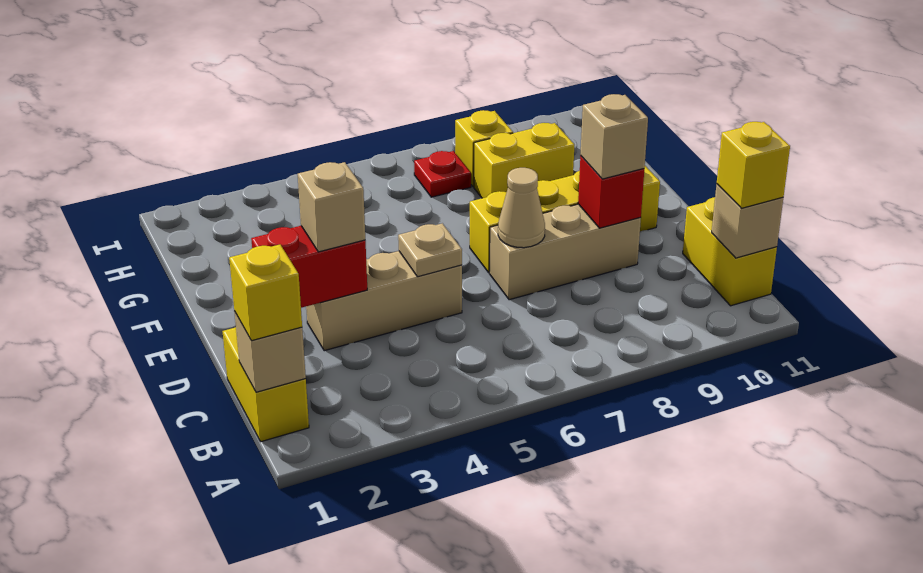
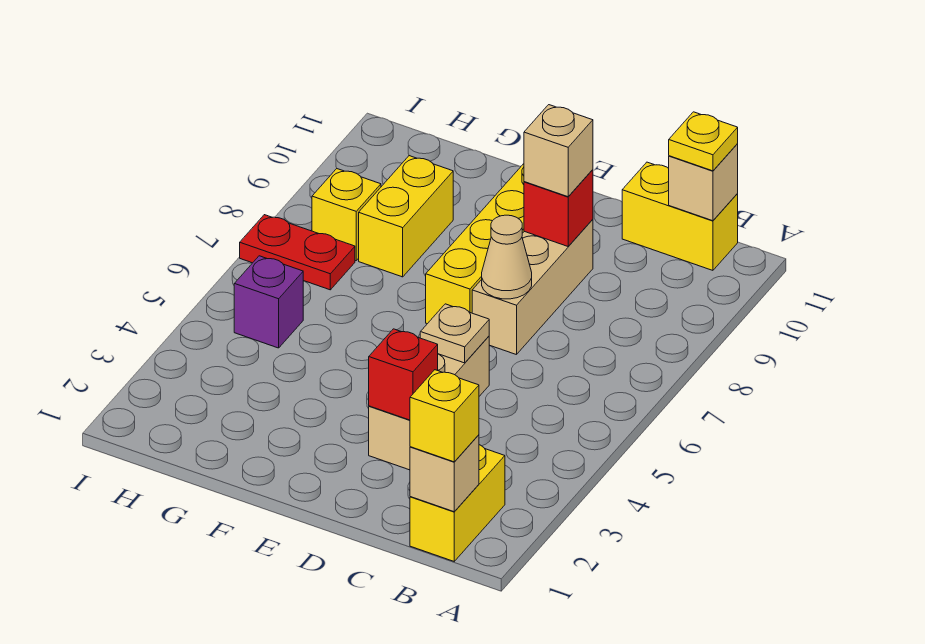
yellow brick B1:C1 level 1 -> yellow brick B1:B2 level 1
yellow brick B11 level 3 -> yellow plate B11 level 3
red brick D2:D3 level 2 -> red brick D3 level 2
tan brick D3 level 3 -> none
none -> purple brick H5 level 1
red plate H7 level 1 -> red plate H7:I7 level 1

